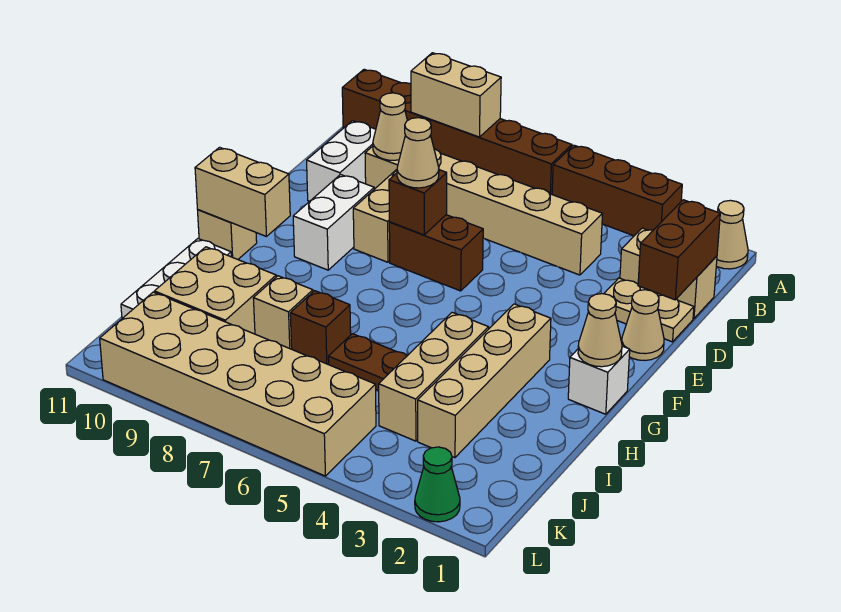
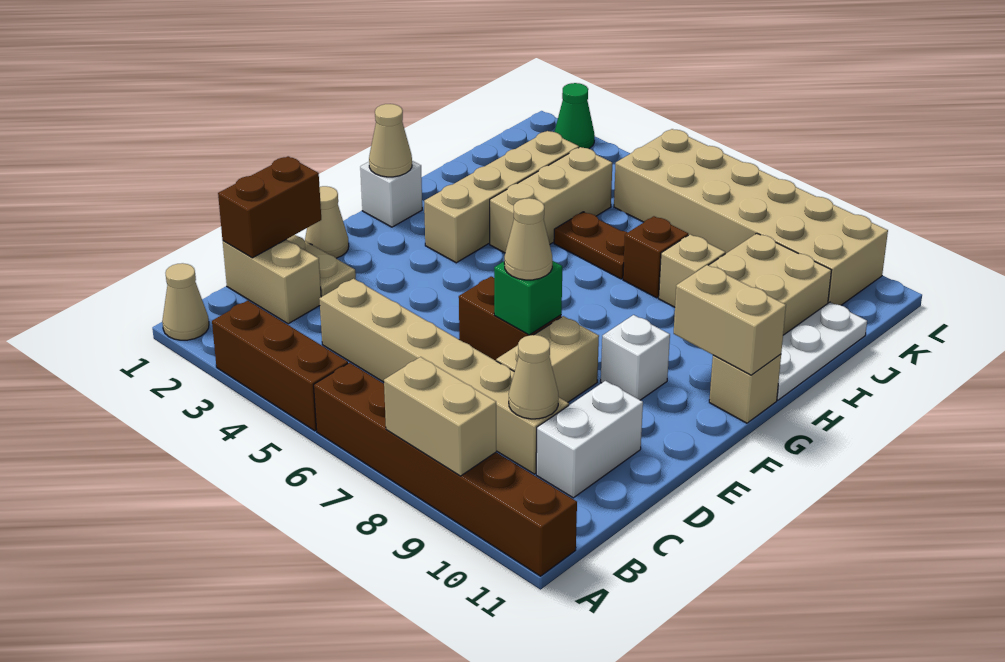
brown brick E7 level 2 -> green brick E7 level 2
white brick E9:F9 level 1 -> white brick F9 level 1

